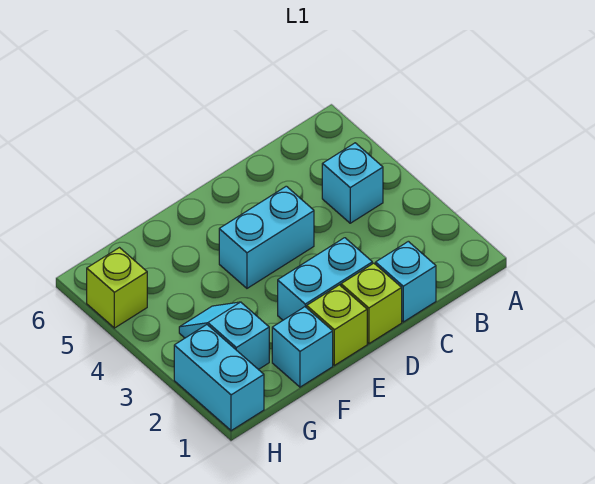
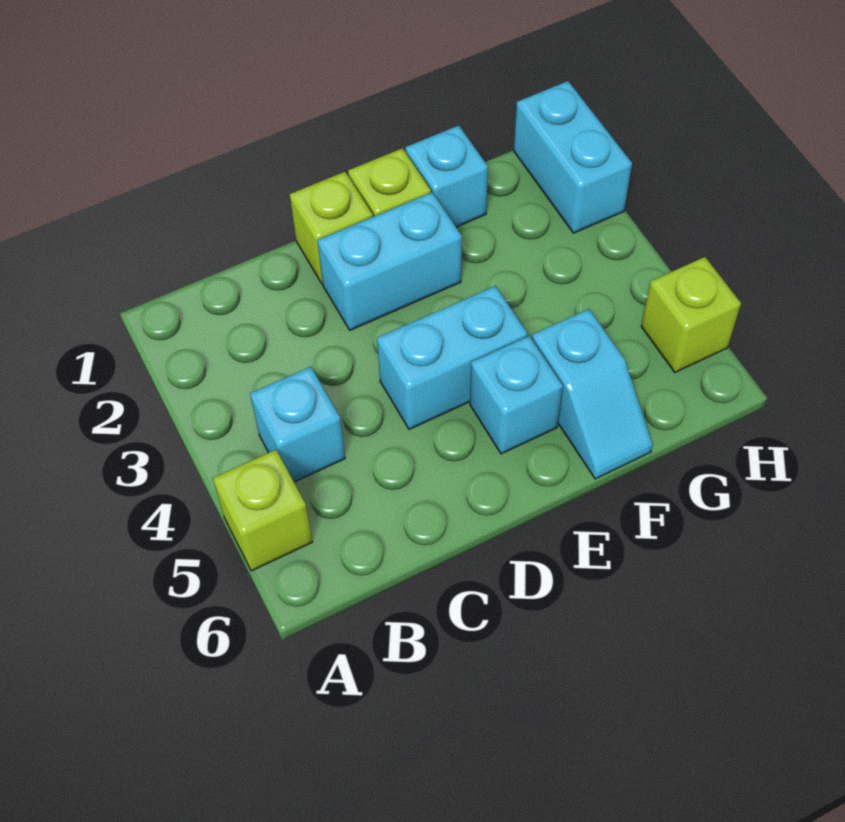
none -> lime brick A5 level 1
cyan brick C1 level 1 -> cyan brick E5 level 1
cyan slope G2:G3 level 1 top 2 -> cyan slope F5:F6 level 1 top 5

